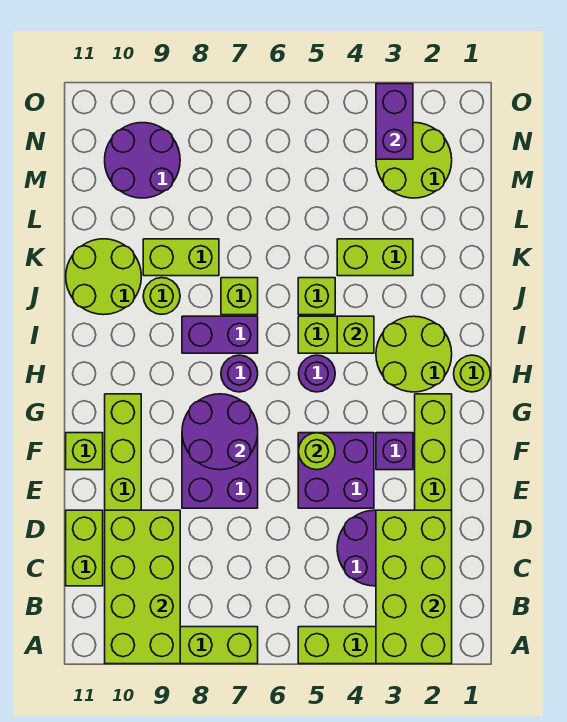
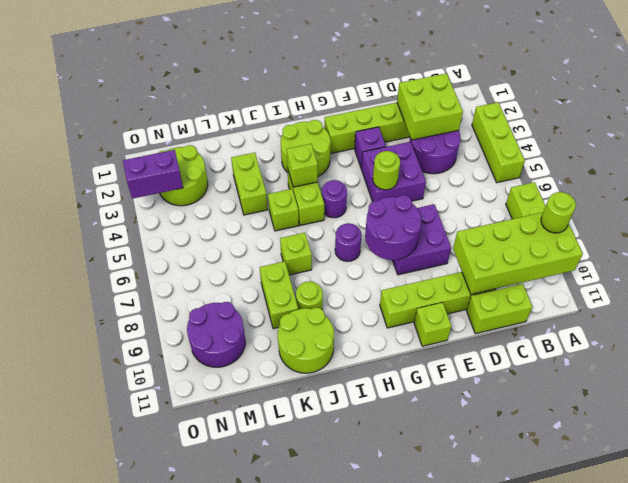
lime brick A2:D3 level 2 -> lime brick C2:D3 level 2
lime round brick H1 level 1 -> lime round brick A9 level 3
purple brick I7:I8 level 1 -> none

